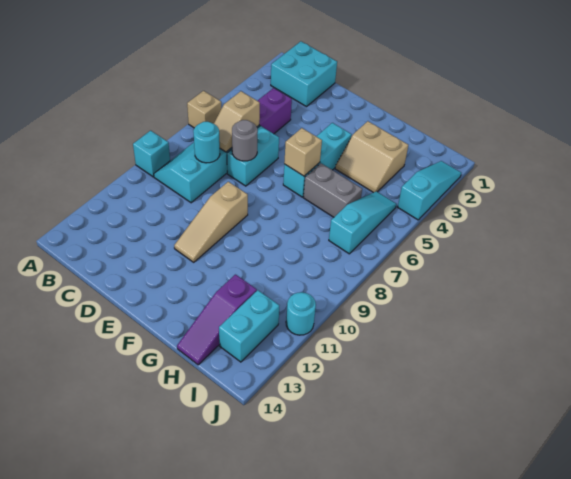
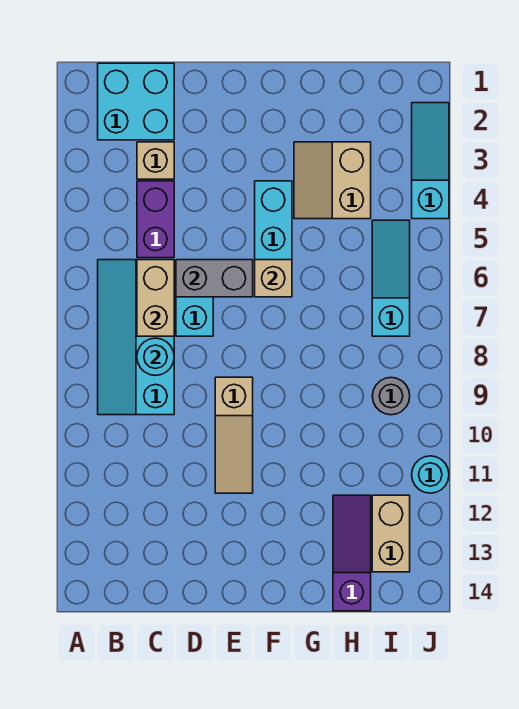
tan brick A6 level 1 -> tan brick C3 level 1
cyan brick A9 level 1 -> none
tan slope C6:C7 level 2 top 6 -> tan brick C6:C7 level 2
grey round brick D7 level 2 -> grey round brick I9 level 1
tan slope G3:H4 level 1 top 3 -> tan slope G3:H4 level 1 top H
grey brick G6:H6 level 1 -> grey brick D6:E6 level 2
purple slope H12:H14 level 1 top 12 -> purple slope H12:H14 level 1 top 14
cyan brick I12:I13 level 1 -> tan brick I12:I13 level 1

